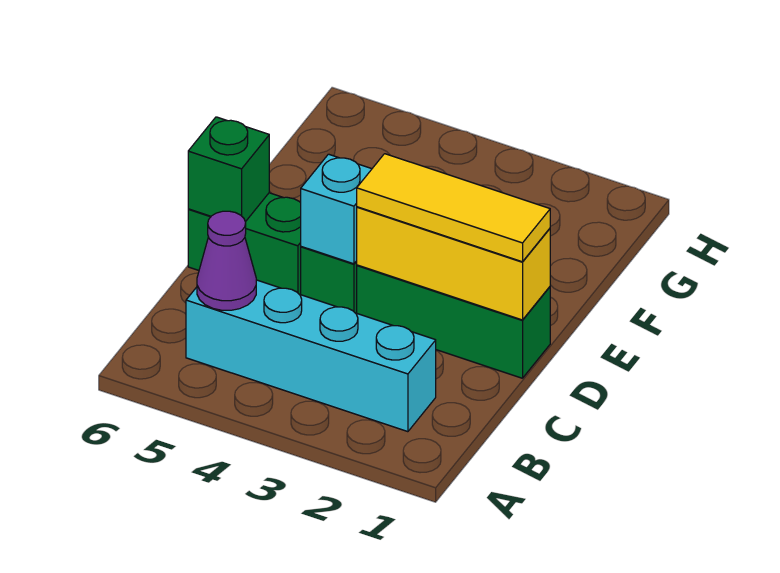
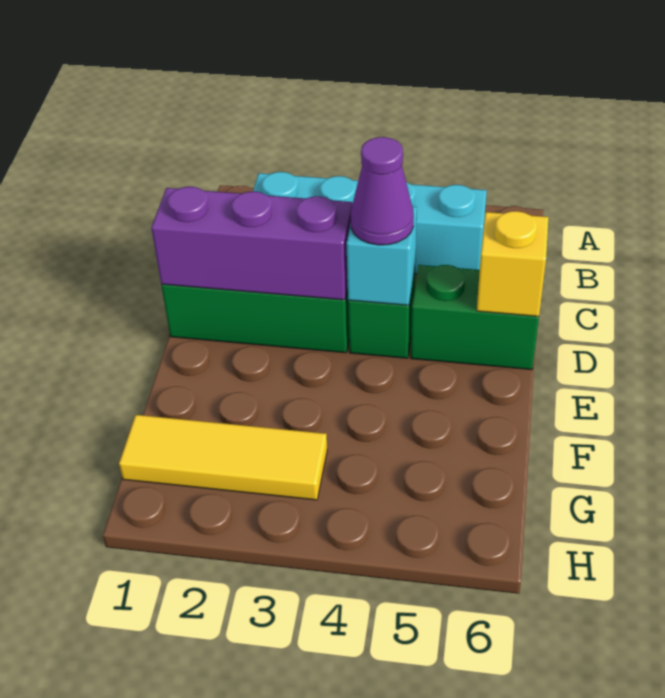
purple cone B5 level 2 -> purple cone D4 level 3
yellow brick D1:D3 level 2 -> purple brick D1:D3 level 2
yellow tile D1:D3 level 3 -> yellow tile G1:G3 level 1
green brick D6 level 2 -> yellow brick D6 level 2

